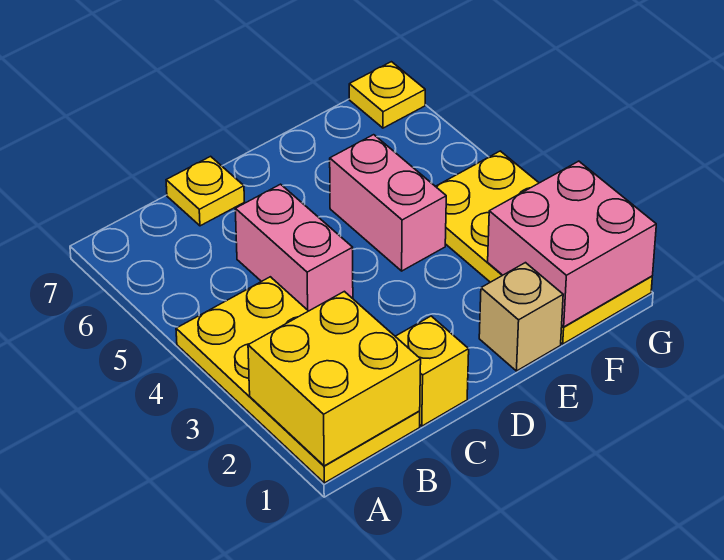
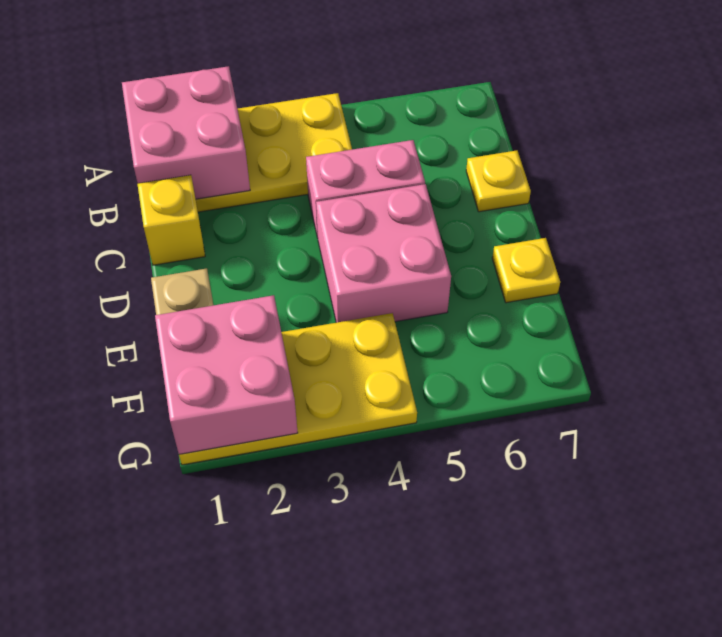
yellow brick A1:B2 level 2 -> pink brick A1:B2 level 2
pink brick E4:E5 level 1 -> pink brick D4:E5 level 1
yellow plate G7 level 1 -> yellow plate E7 level 1

